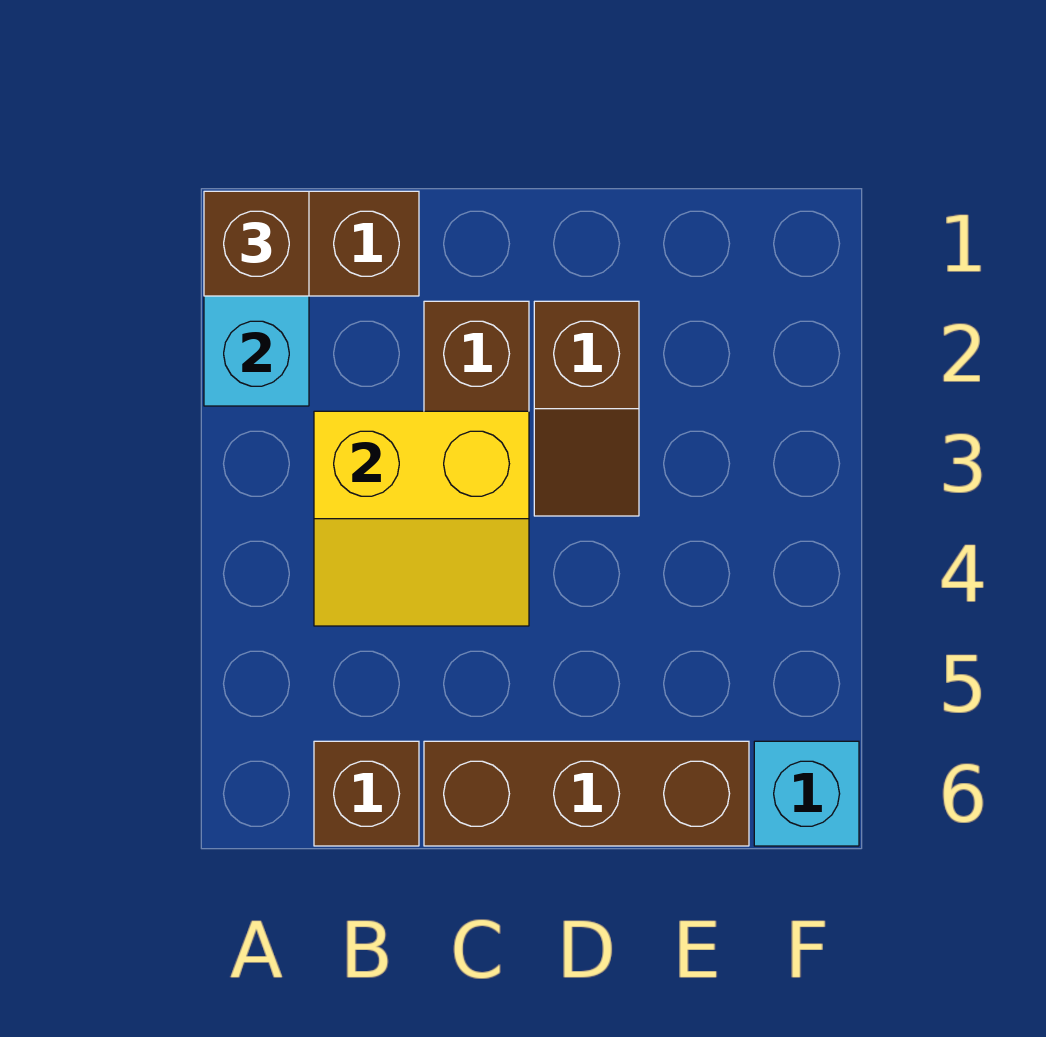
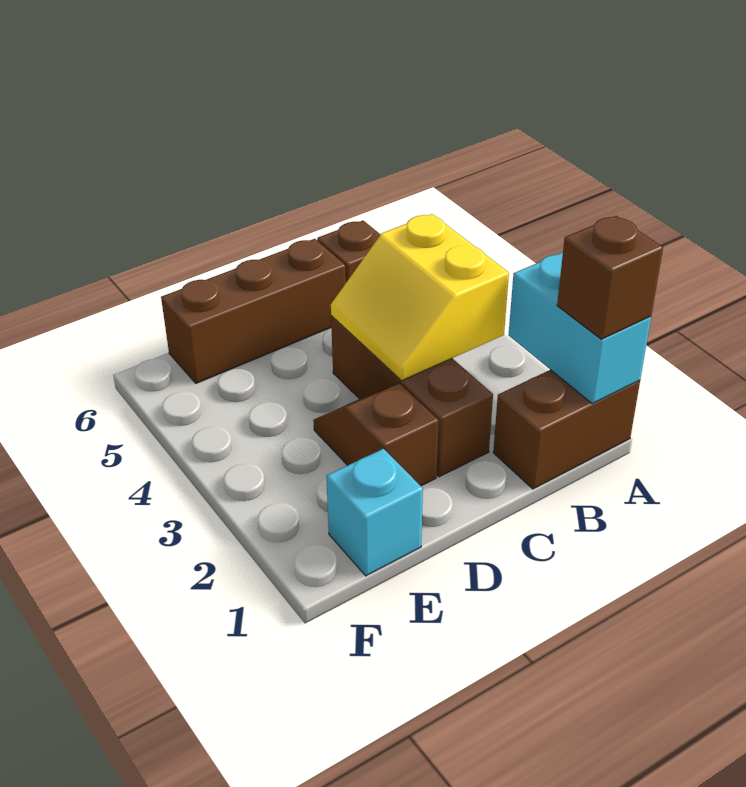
yellow slope B3:C4 level 2 top 3 -> yellow slope B3:C4 level 2 top B
cyan brick F6 level 1 -> cyan brick E1 level 1

